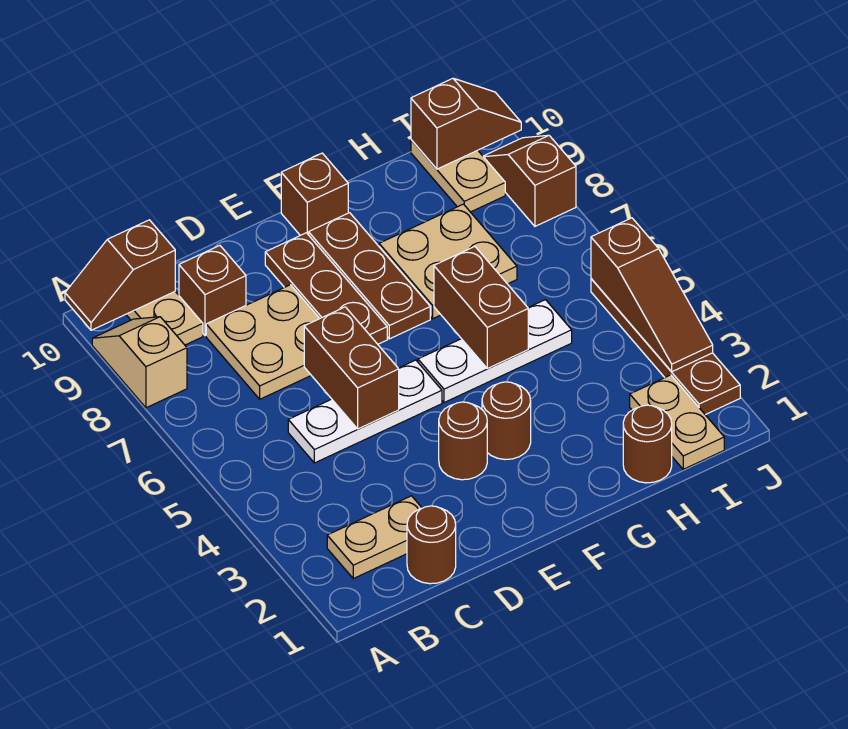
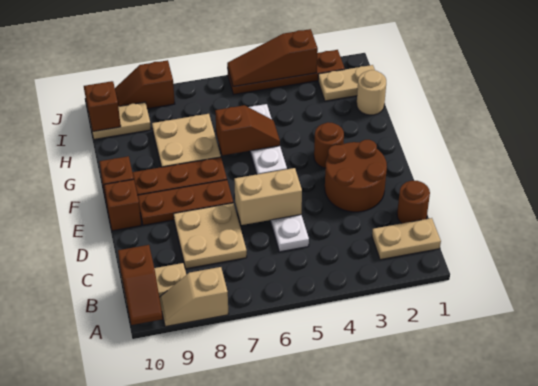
tan plate B2:C2 level 1 -> tan plate B1:B2 level 1
brown brick C9 level 1 -> brown brick E10 level 1
brown brick D5:D6 level 2 -> tan brick D5:D6 level 2
brown round brick E3 level 1 -> brown round brick D2:E3 level 1
brown brick G5:G6 level 2 -> brown slope G5:G6 level 2 top 6
brown round brick H1 level 1 -> tan round brick H1 level 1
brown slope J3:J5 level 2 top 5 -> brown slope J3:J5 level 2 top 3

